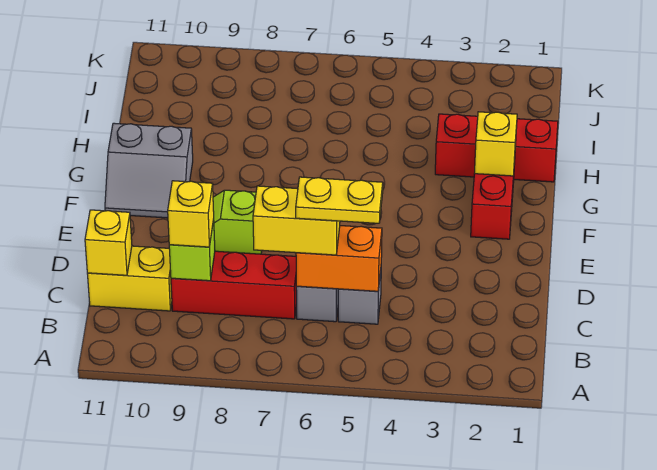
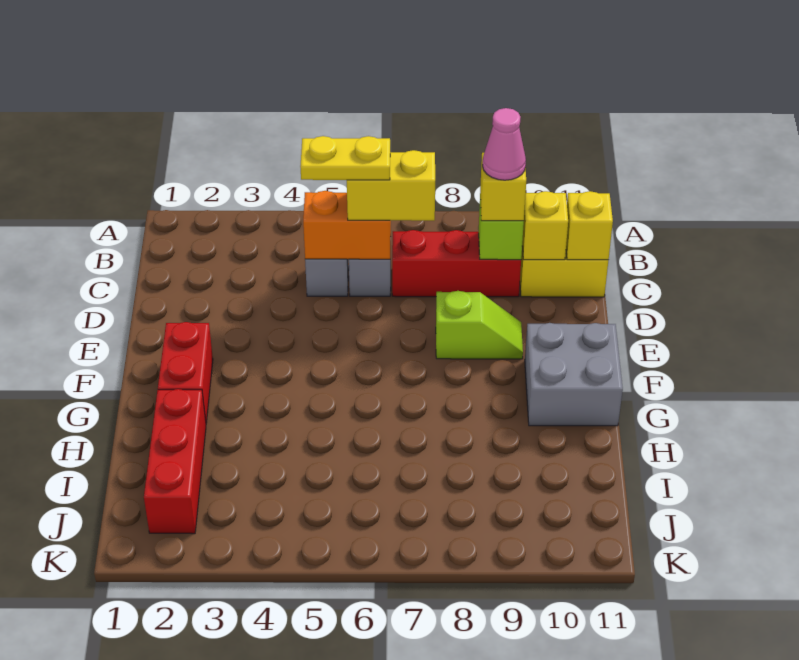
none -> pink cone C9 level 4
grey slope F10:G11 level 1 top G -> grey brick F10:G11 level 1
yellow brick G2 level 2 -> yellow brick C10 level 2
red brick H1:H3 level 1 -> red brick H2:J2 level 1

